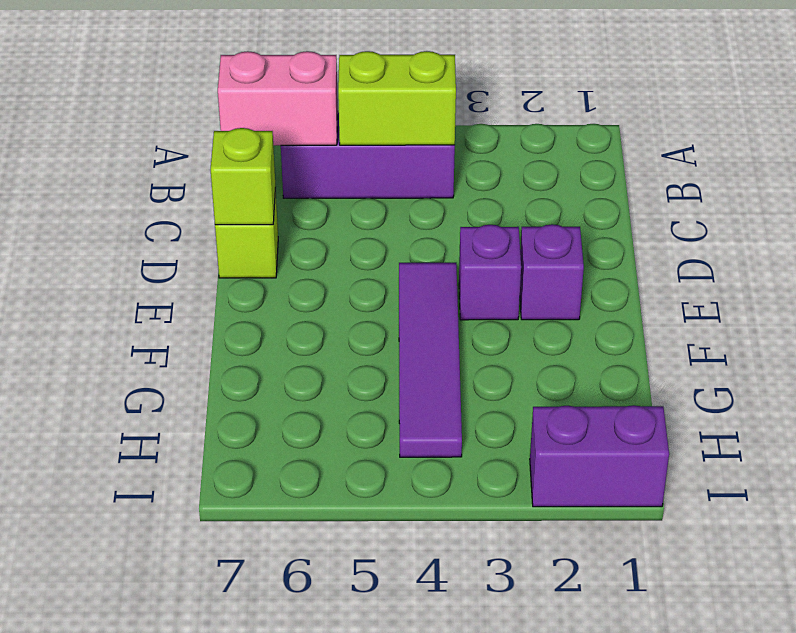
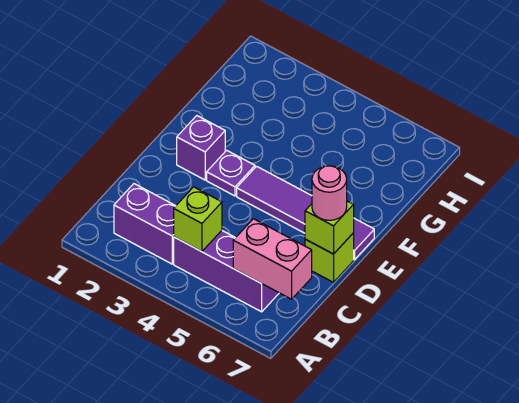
lime brick B4:B5 level 2 -> lime brick B4 level 2
none -> pink round brick D7 level 3
purple brick E3 level 1 -> purple plate E3 level 1
purple tile E4:H4 level 1 -> purple tile E4:E7 level 1
purple brick I1:I2 level 1 -> purple brick B2:B3 level 1

